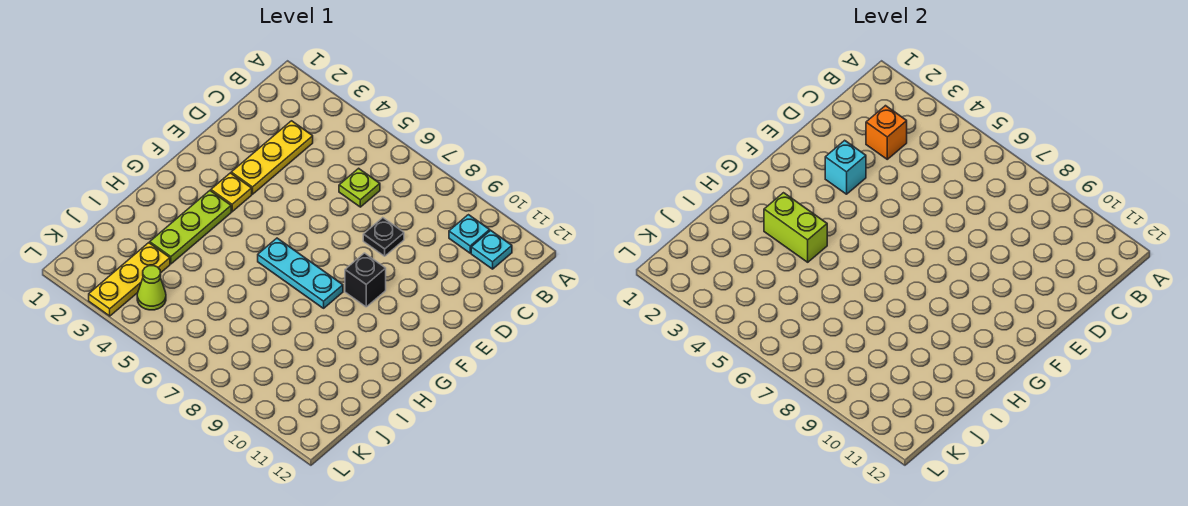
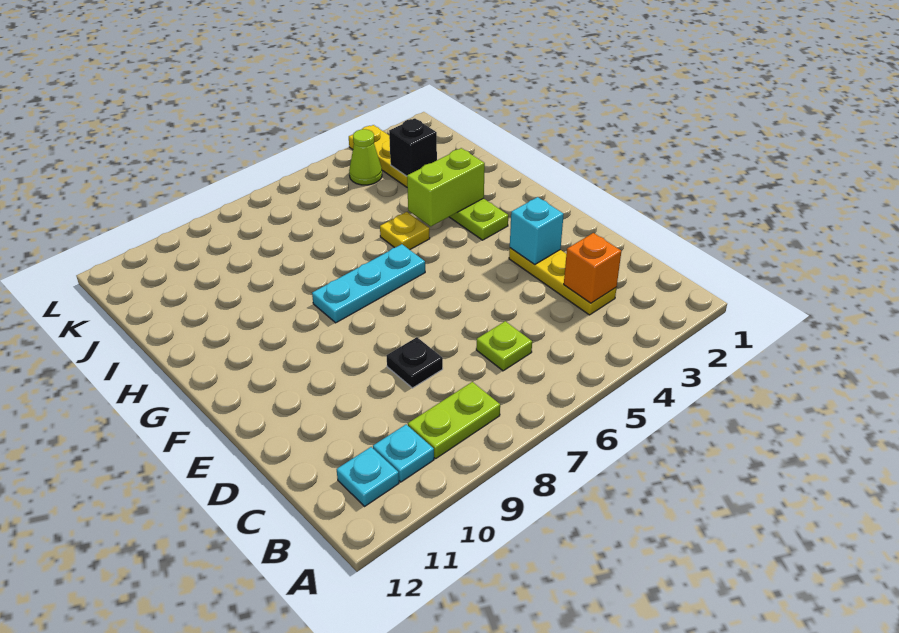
none -> lime plate B8:B9 level 1
yellow plate F3 level 1 -> yellow plate H5 level 1
black brick F9 level 1 -> black brick J3 level 2

